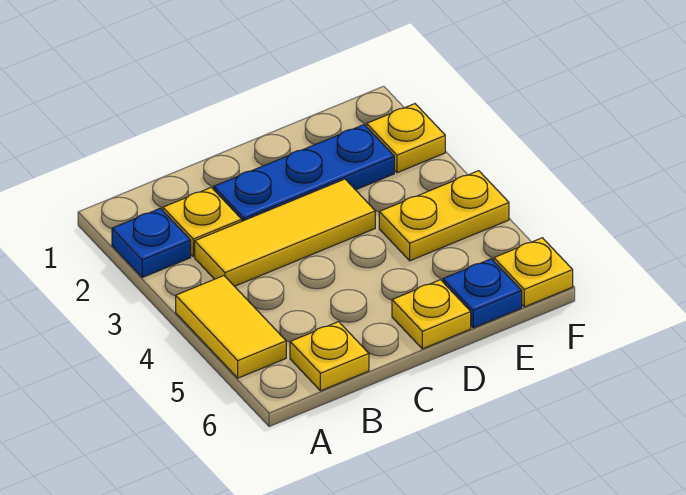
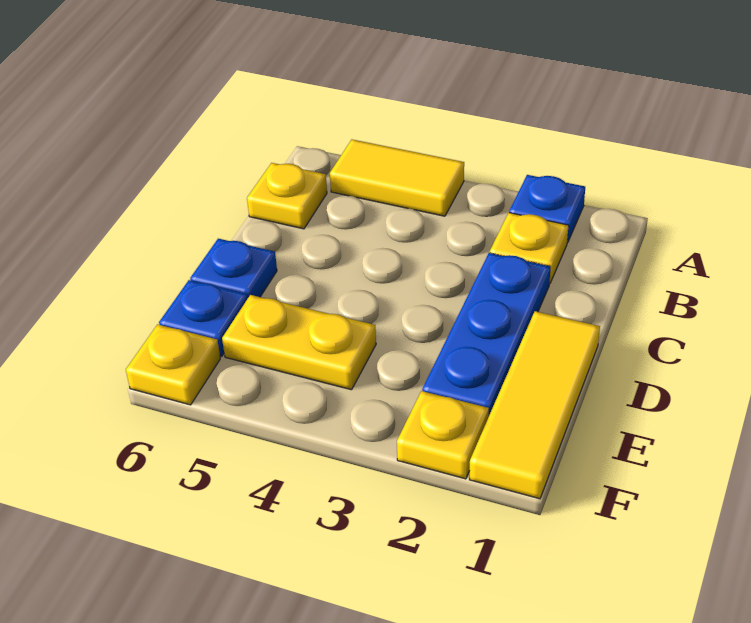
yellow tile B3:D3 level 1 -> yellow tile D1:F1 level 1
yellow plate D6 level 1 -> blue plate D6 level 1
yellow plate E4:F4 level 1 -> yellow plate E4:E5 level 1

